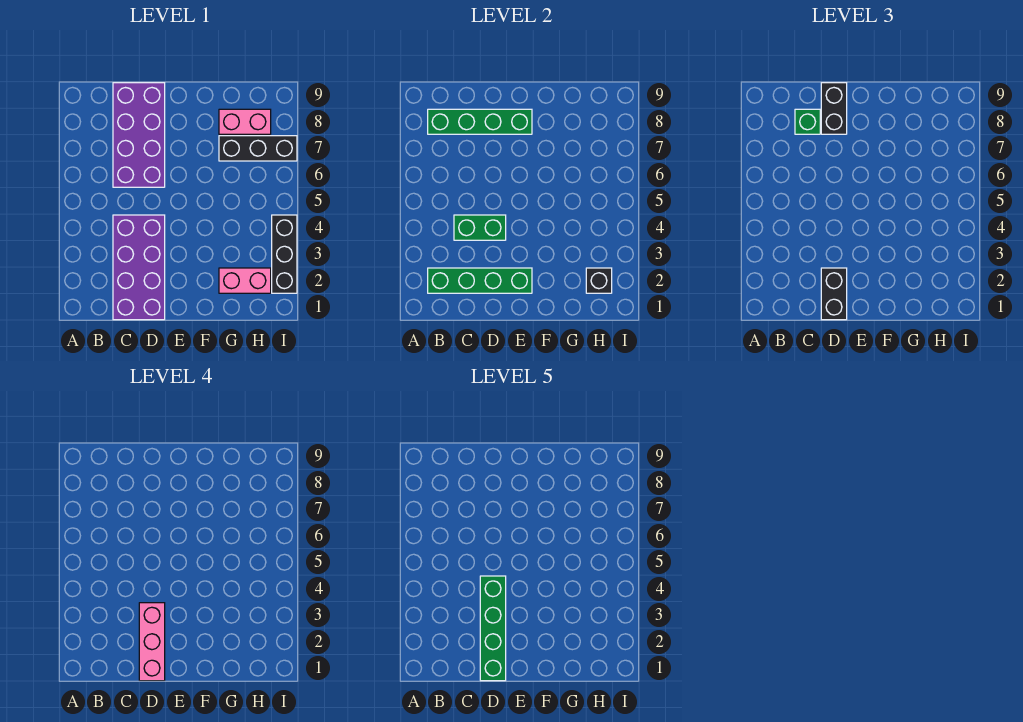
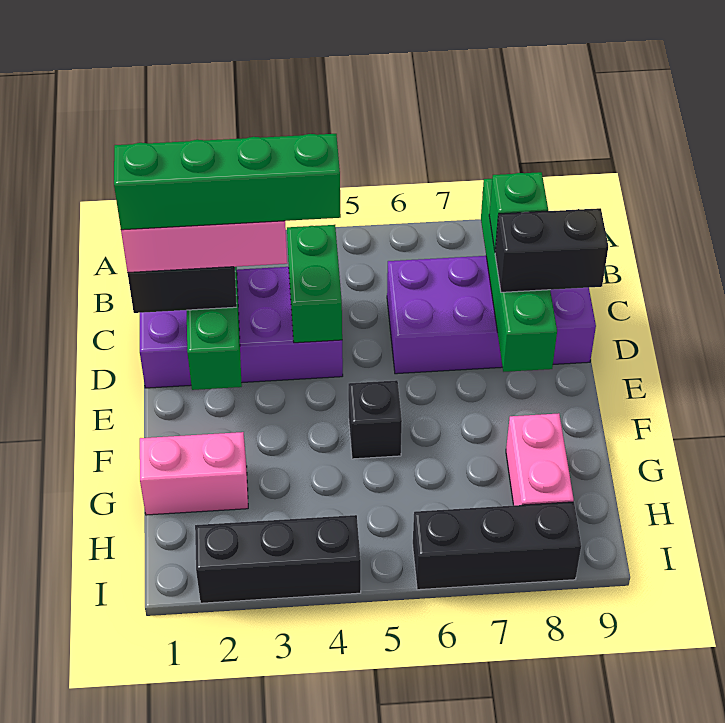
pink brick G2:H2 level 1 -> pink brick G1:G2 level 1
black brick G7:I7 level 1 -> black brick I6:I8 level 1
black brick H2 level 2 -> black brick F5 level 1

